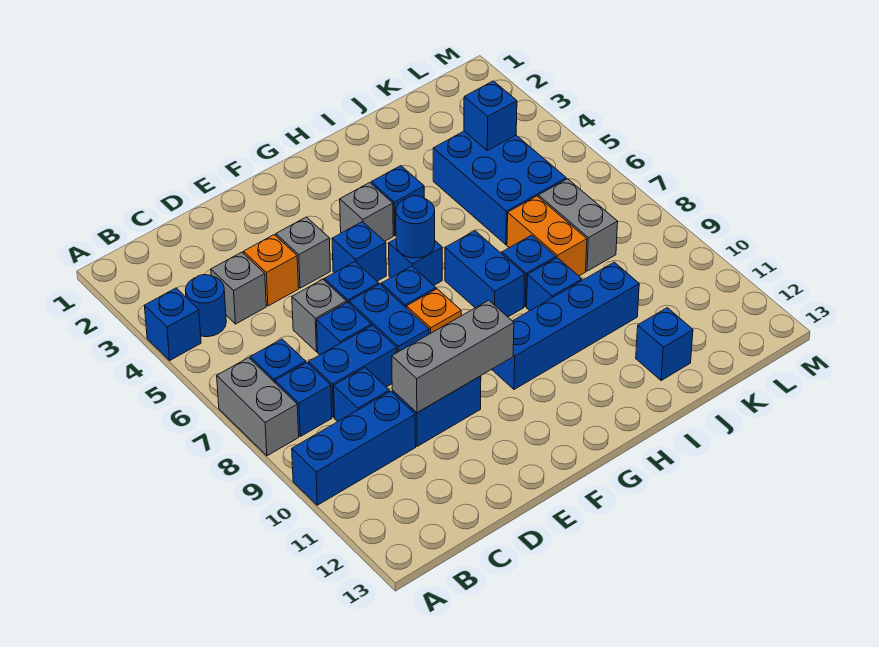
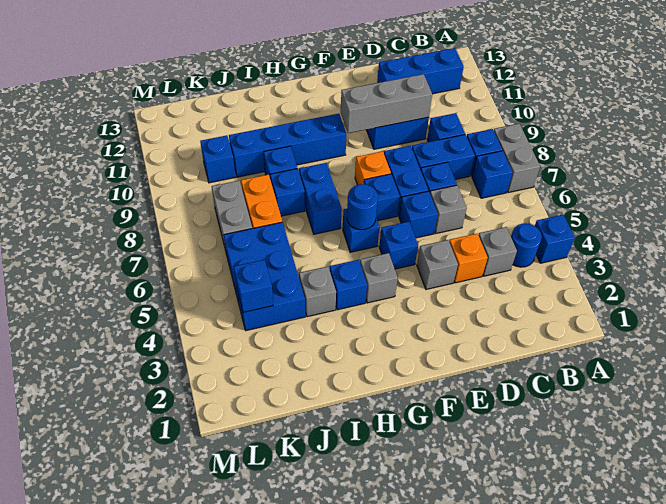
blue brick A10:C10 level 1 -> blue brick B12:D12 level 1
none -> grey brick I4 level 1
blue brick J12 level 1 -> blue brick K10 level 1

